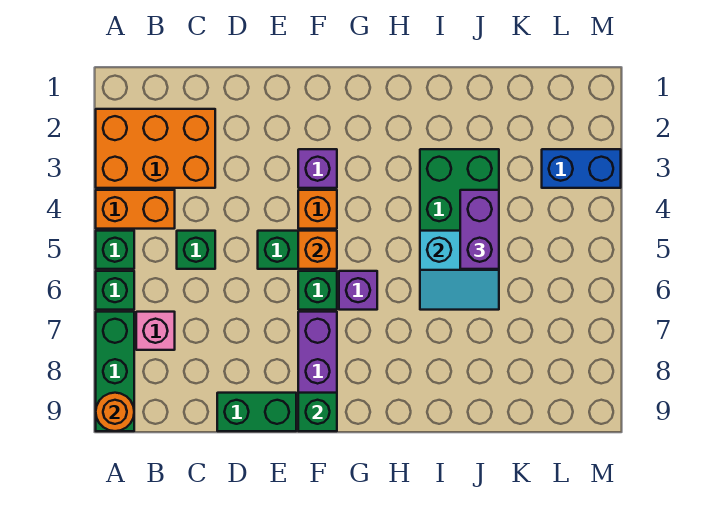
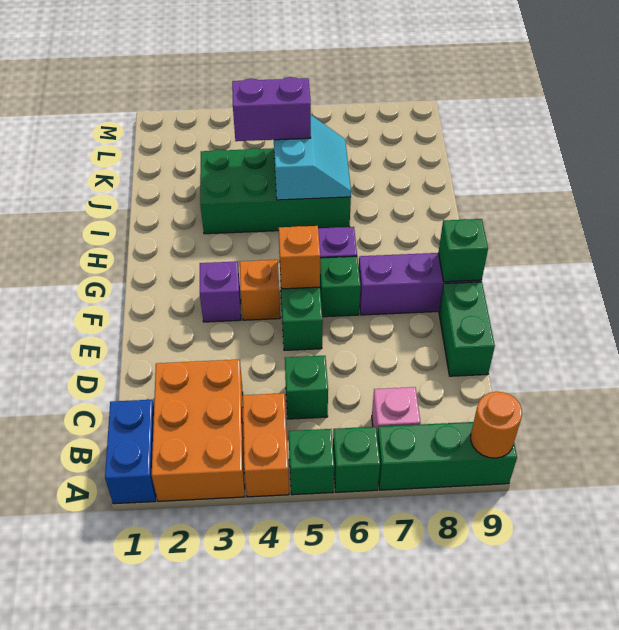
blue brick L3:M3 level 1 -> blue brick A1:B1 level 1

